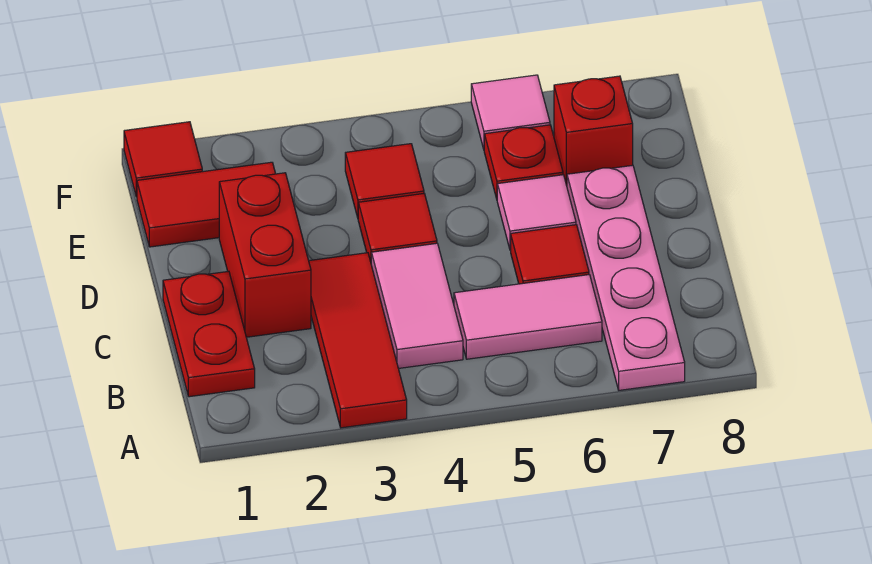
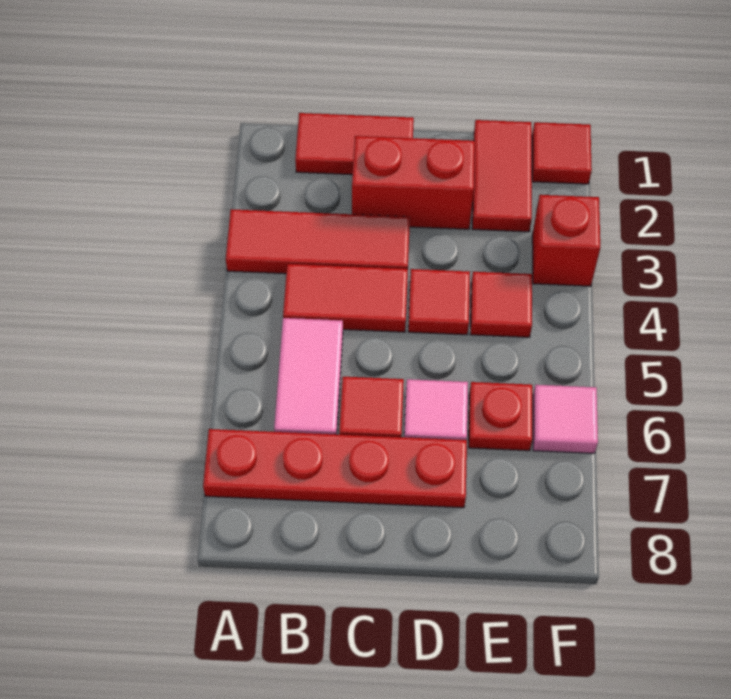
pink plate A7:D7 level 1 -> red plate A7:D7 level 1
red plate B1:C1 level 1 -> red tile B1:C1 level 1
pink tile B4:C4 level 1 -> red tile B4:C4 level 1
red brick E7 level 1 -> red brick F3 level 1

